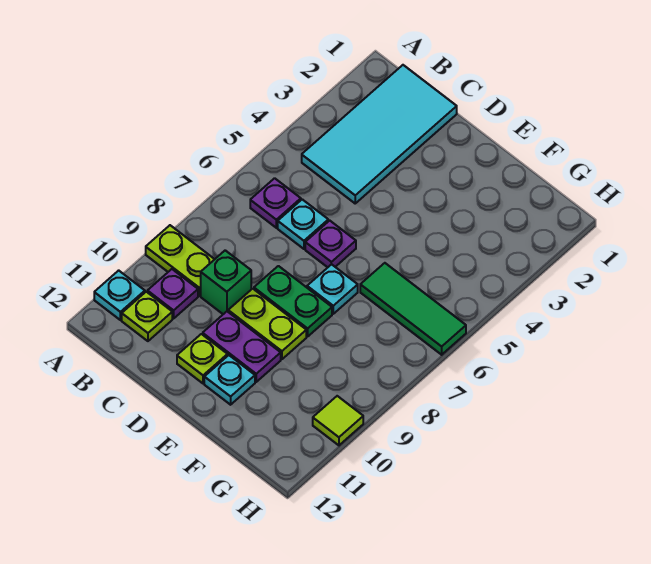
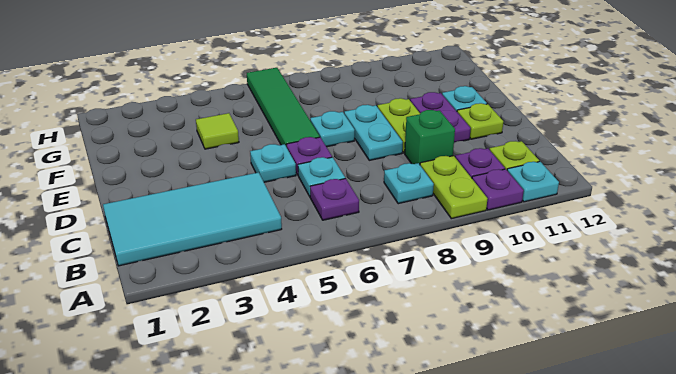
none -> purple plate A10 level 1
none -> cyan plate B8 level 1
none -> cyan plate D5 level 1
green plate D8:E8 level 1 -> cyan plate D8:E8 level 1
green tile F6:H6 level 1 -> green tile E6:H6 level 1
lime tile H10 level 1 -> lime tile F4 level 1

